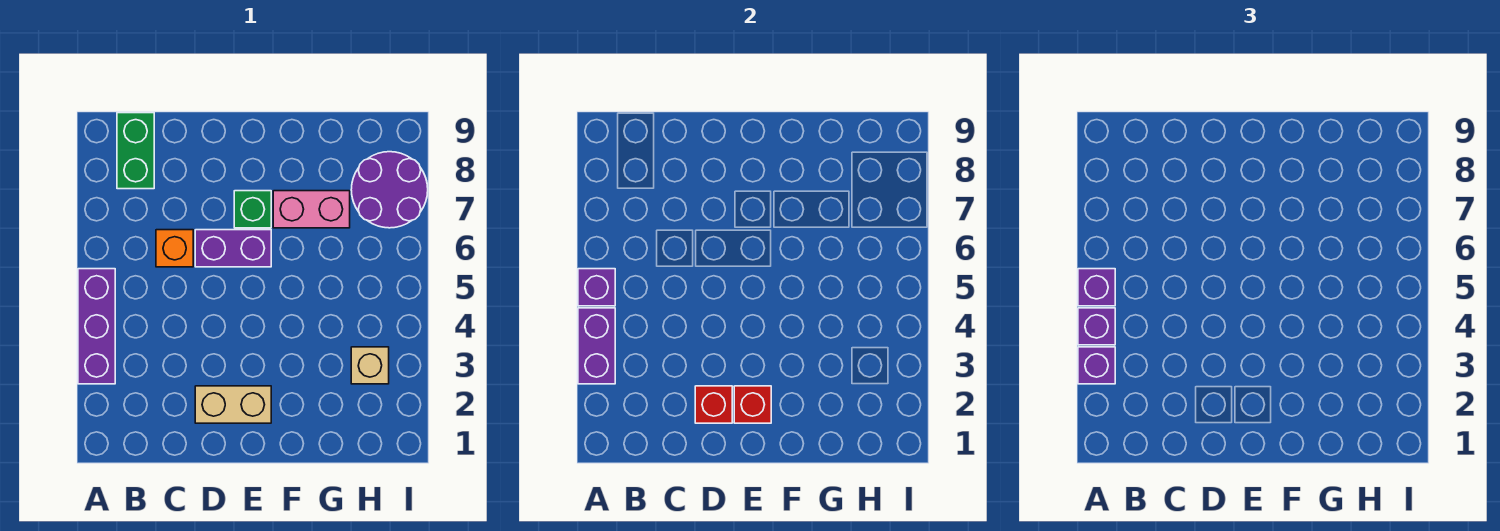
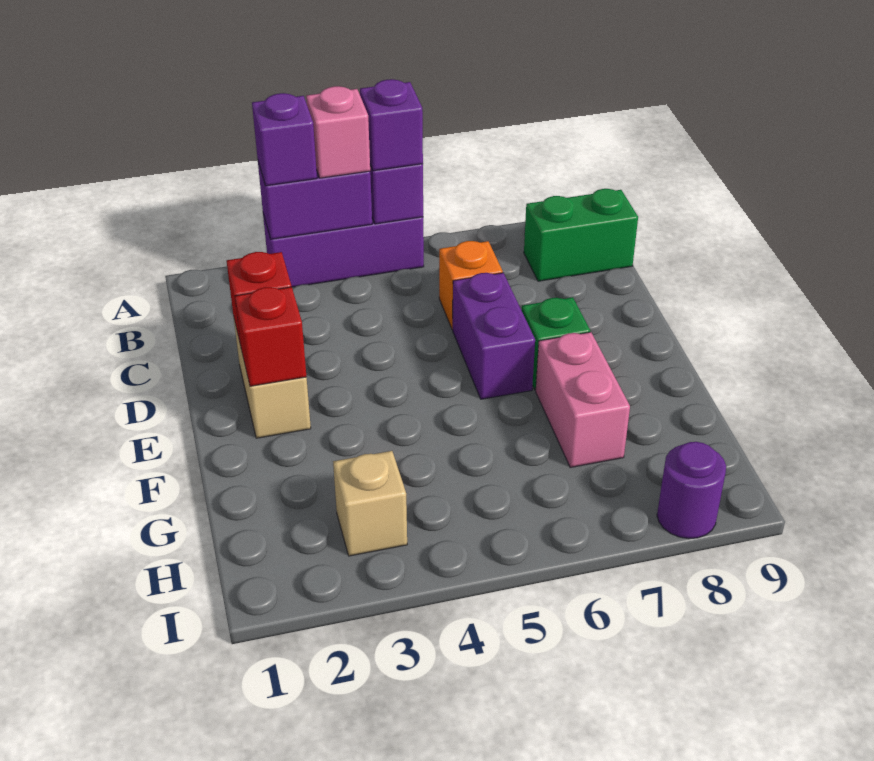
purple brick A4 level 3 -> pink brick A4 level 3
purple round brick H7:I8 level 1 -> purple round brick I8 level 1

